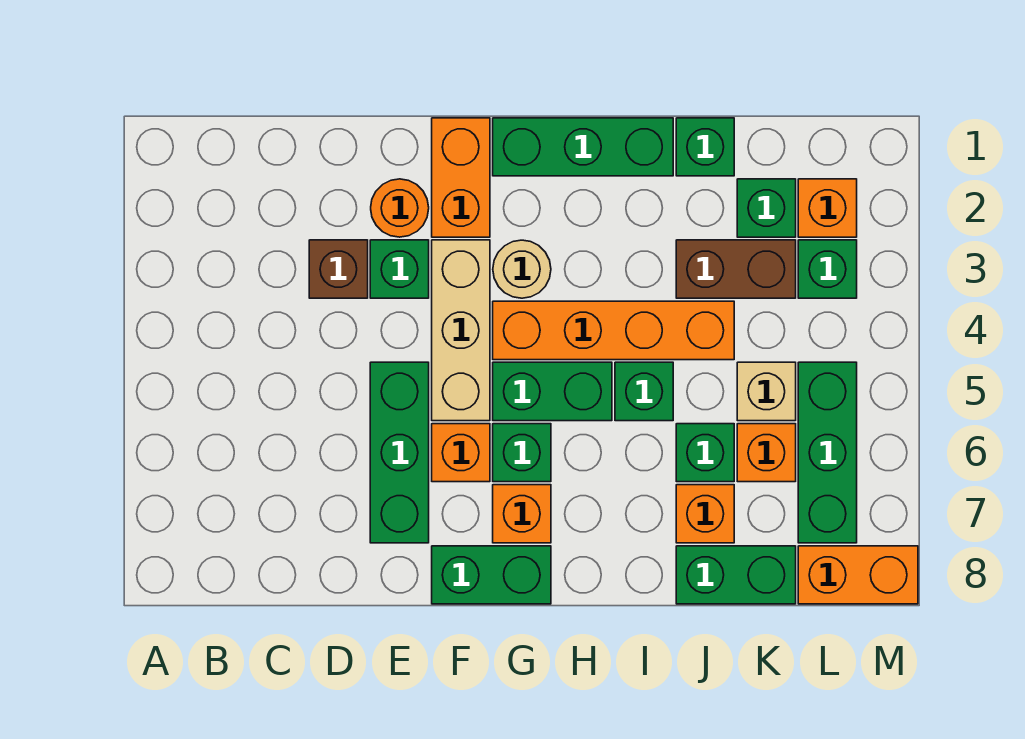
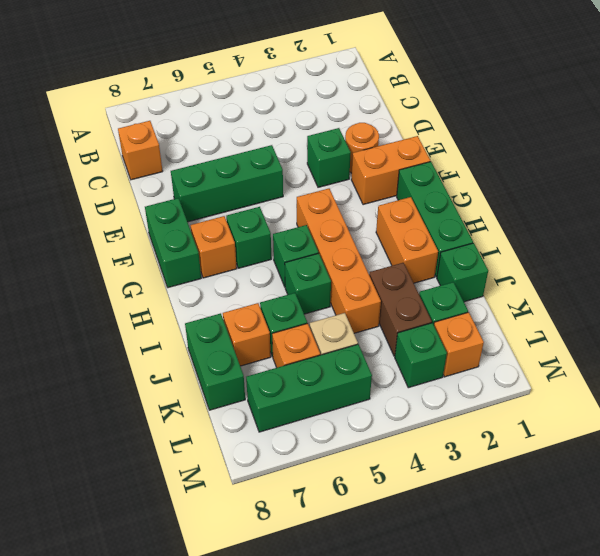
brown brick D3 level 1 -> none
tan brick F3:F5 level 1 -> none
orange brick F6 level 1 -> orange brick C8 level 1
tan round brick G3 level 1 -> none
green brick G5:H5 level 1 -> green brick H5 level 1
orange brick L8:M8 level 1 -> orange brick H2:I2 level 1

